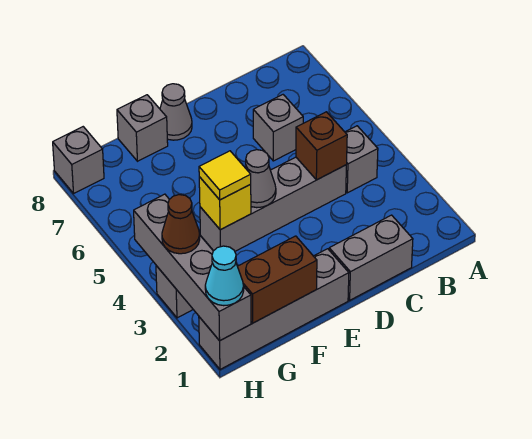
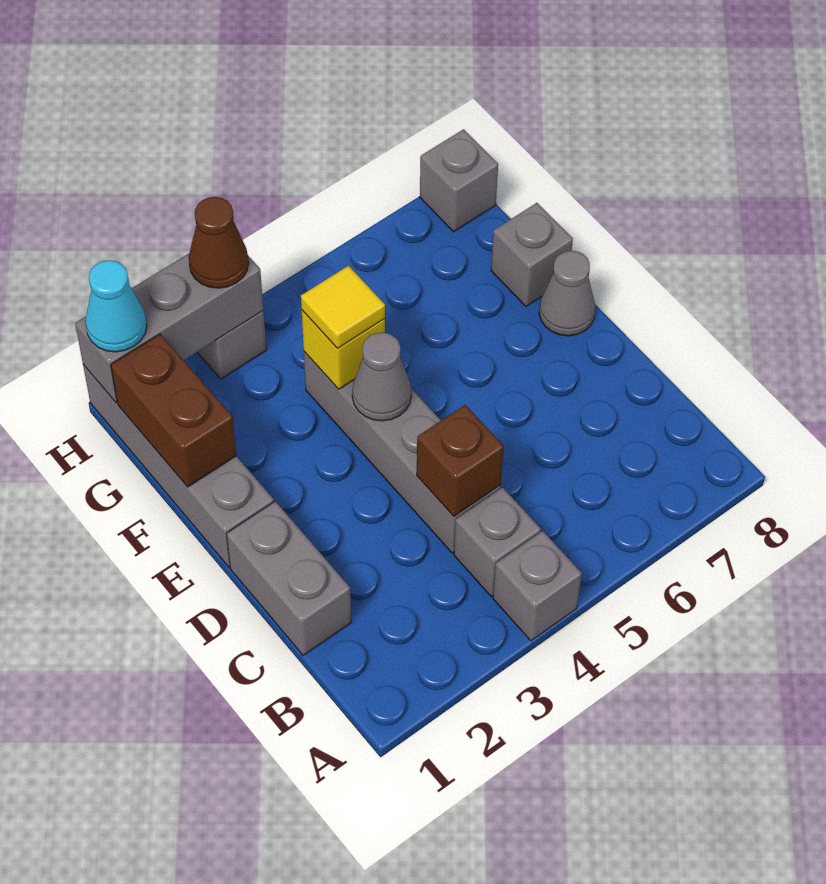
grey brick C6 level 1 -> grey brick A4 level 1
grey brick H1:H4 level 2 -> grey brick H1:H3 level 2

